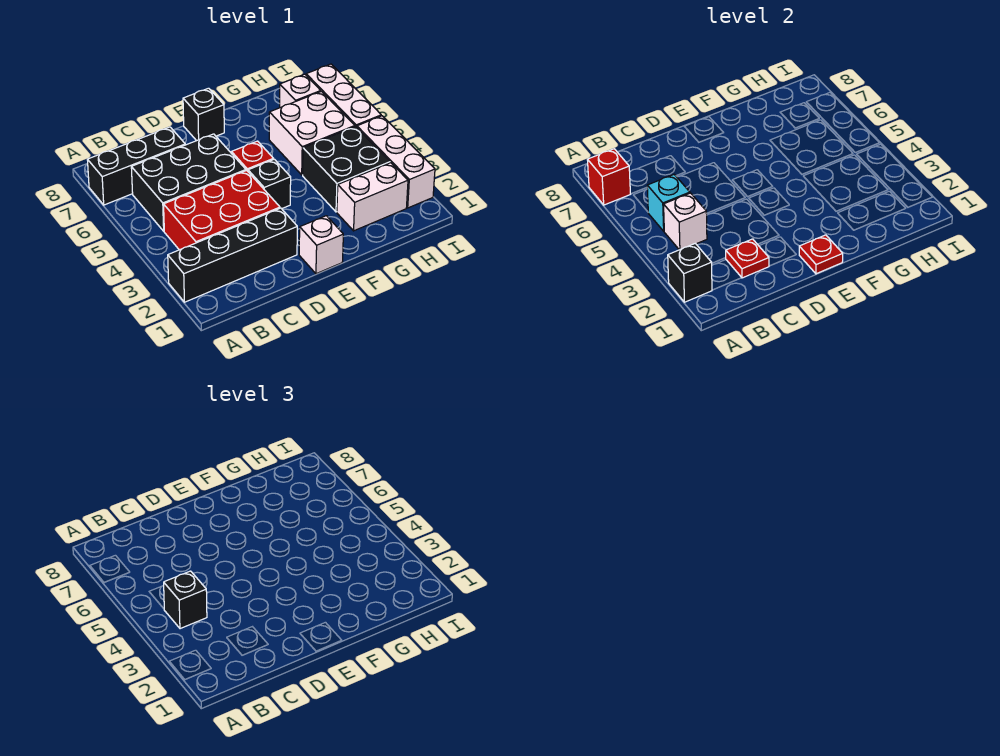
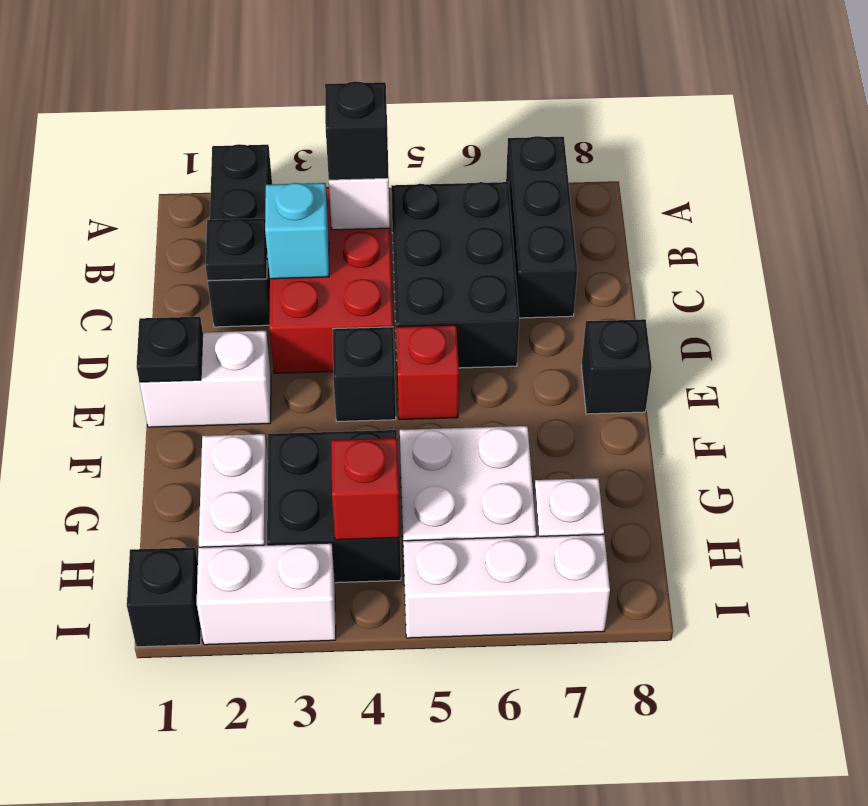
black brick A2:D2 level 1 -> black brick A2:C2 level 1
black brick A2 level 2 -> black brick I1 level 1
red brick A7 level 2 -> red brick H4 level 2
cyan brick B5 level 2 -> cyan brick C3 level 2
red plate C2 level 2 -> black plate C2 level 2
white brick E1 level 1 -> white brick E1:E2 level 1
red plate E1 level 2 -> black plate E1 level 2
white brick I2:I4 level 1 -> white brick I2:I3 level 1

